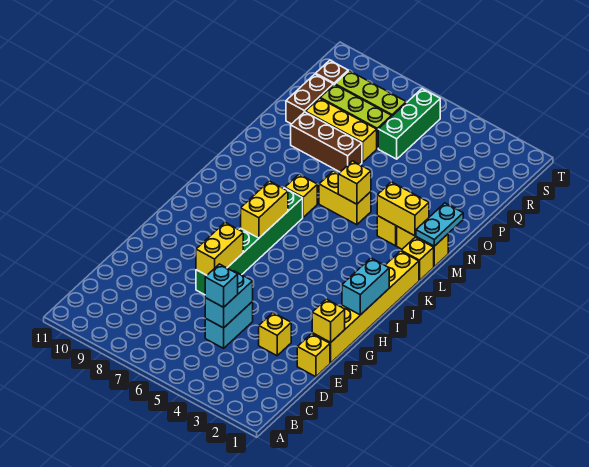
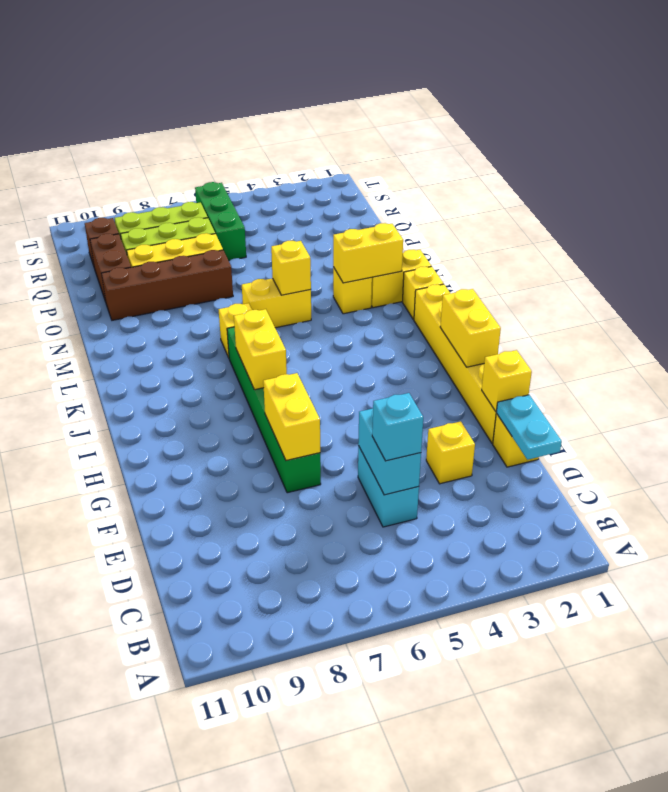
cyan brick H1:I1 level 2 -> yellow brick H1:I1 level 2
cyan plate M1:N1 level 2 -> cyan plate D1:E1 level 2
brown brick O7:O9 level 1 -> brown brick O7:O10 level 1

